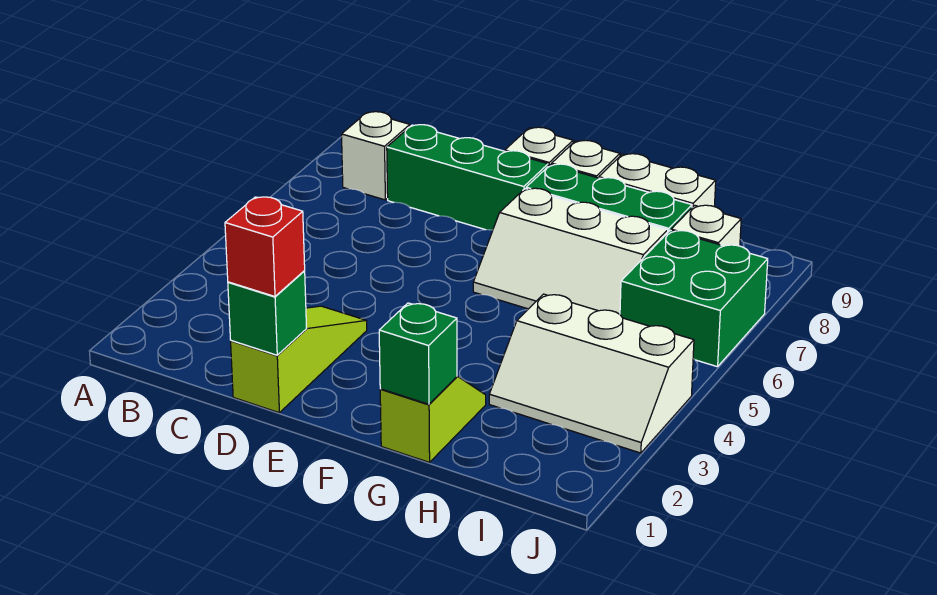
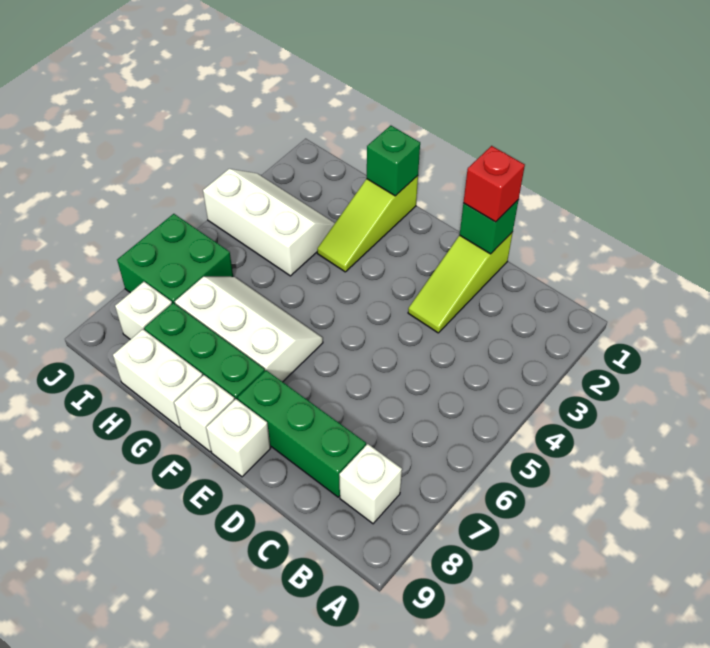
lime slope G1:G2 level 1 top 1 -> lime slope G1:G3 level 1 top 1

